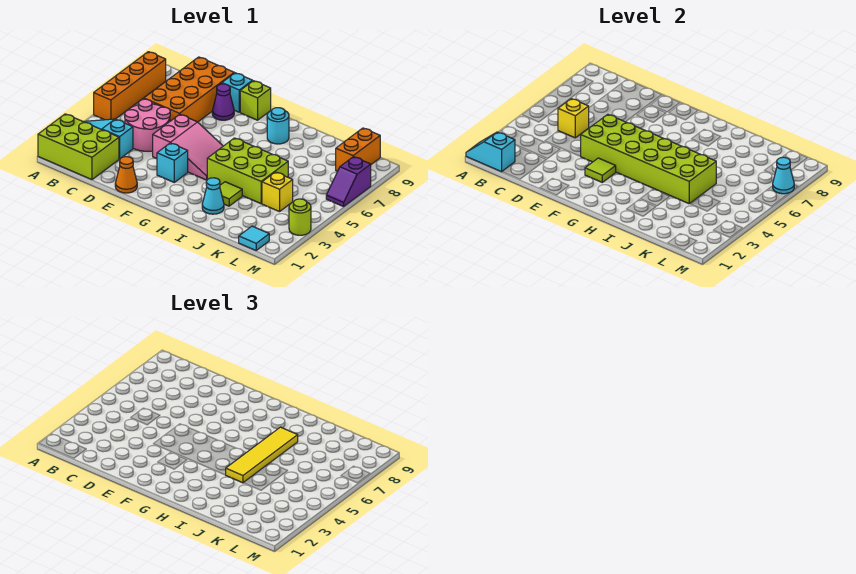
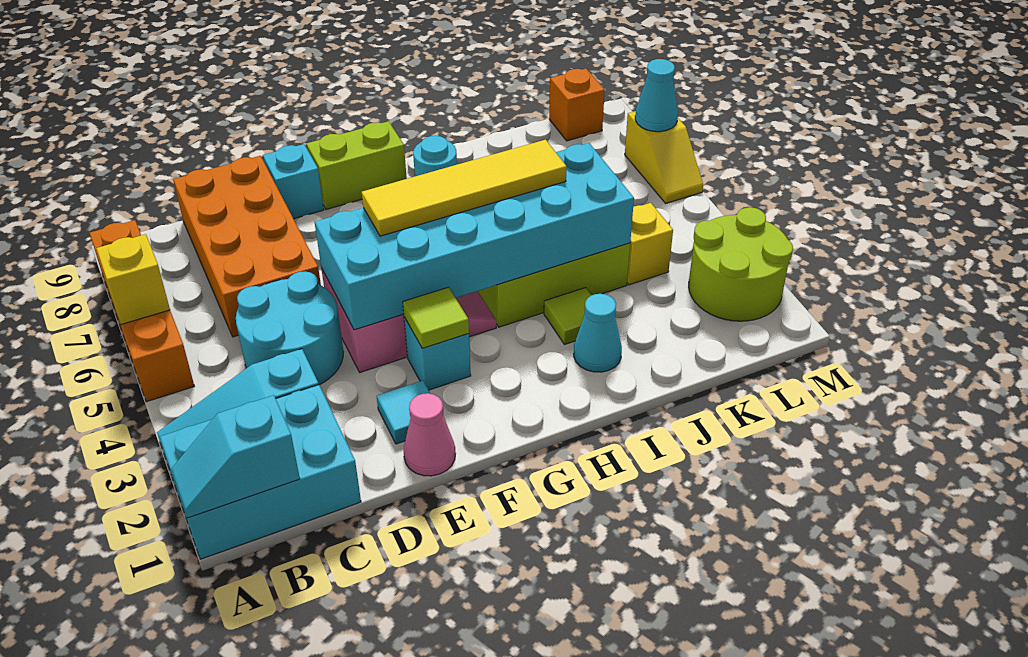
lime brick A1:C2 level 1 -> cyan brick A1:C2 level 1
pink round brick C4:D5 level 1 -> cyan round brick C4:D5 level 1
yellow brick C5 level 2 -> yellow brick A6 level 2
orange cone E1 level 1 -> pink cone E1 level 1
lime brick E4:J5 level 2 -> cyan brick E4:J5 level 2
purple cone E8 level 1 -> none
lime brick F9 level 1 -> lime brick F9:G9 level 1
yellow tile I4:I7 level 3 -> yellow tile F5:I5 level 3
cyan tile L1 level 1 -> cyan tile E2 level 1
orange brick L8:L9 level 1 -> orange brick L9 level 1
lime round brick M3 level 1 -> lime round brick L2:M3 level 1
purple slope M6:M7 level 1 top 7 -> yellow slope M6:M7 level 1 top 7

